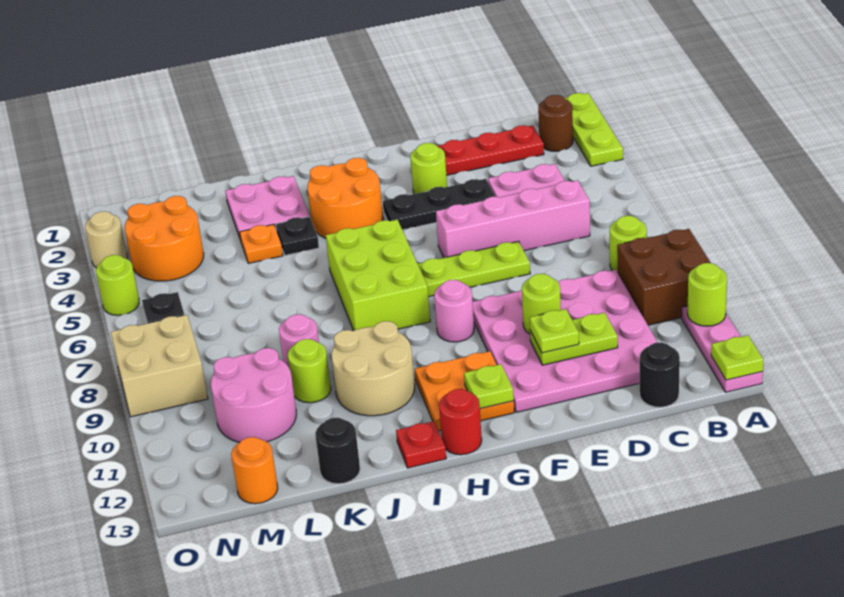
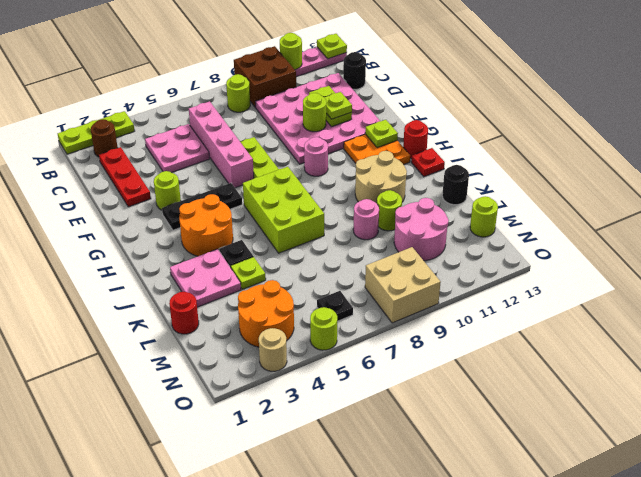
black plate E4:G4 level 1 -> black plate G3:G5 level 1
lime brick H6:I8 level 1 -> lime brick H6:J7 level 1
orange plate K4 level 1 -> lime plate K4 level 1
none -> red round brick L1 level 1
orange round brick M13 level 1 -> lime round brick M13 level 1

